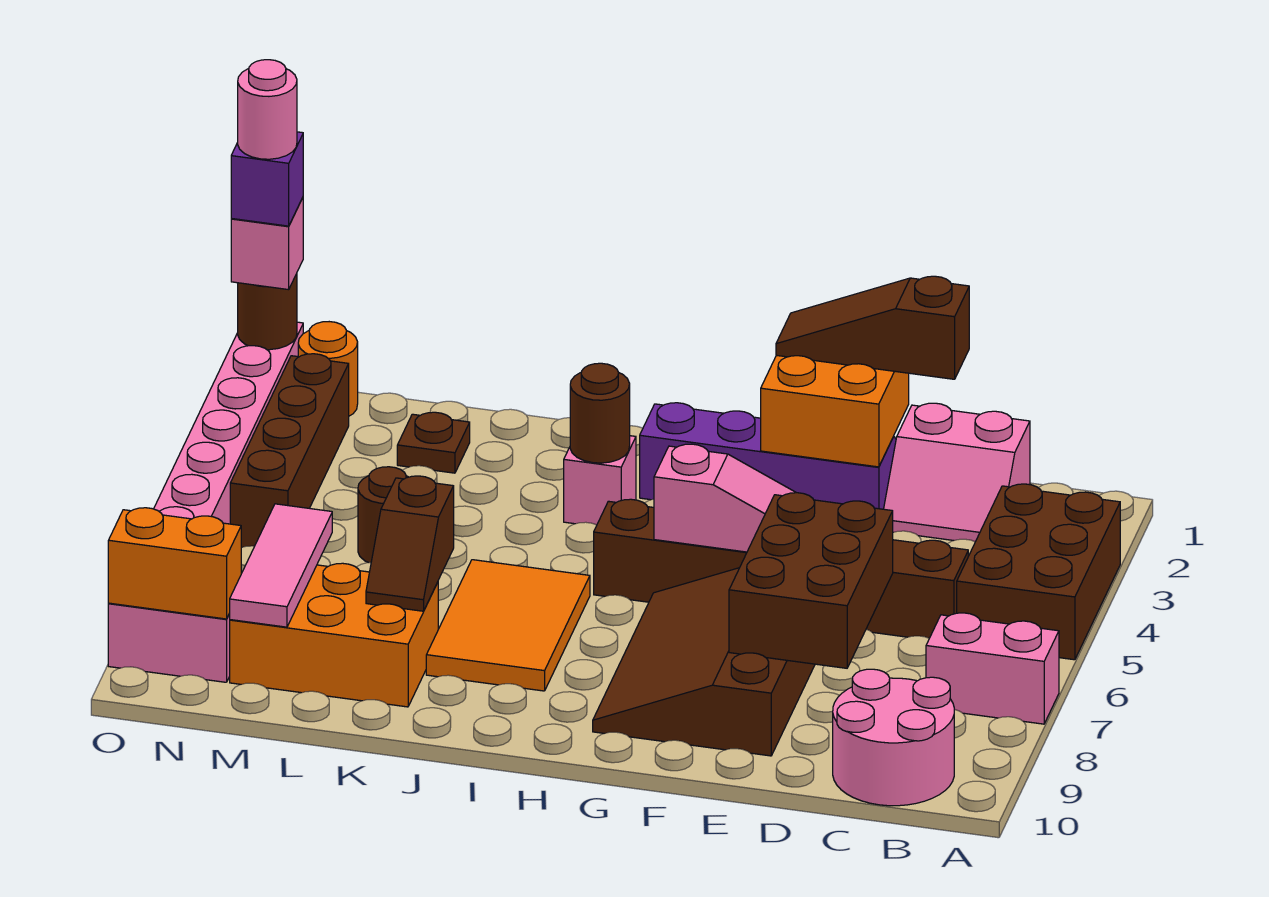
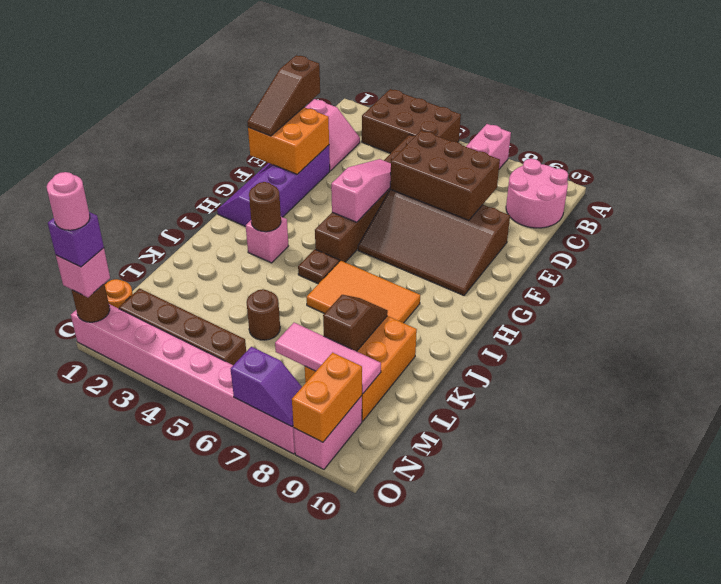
brown slope K7:K8 level 2 top 7 -> brown slope K8:L8 level 2 top L
brown plate L2 level 1 -> brown plate I5 level 1
none -> purple slope O7:O8 level 2 top 7

